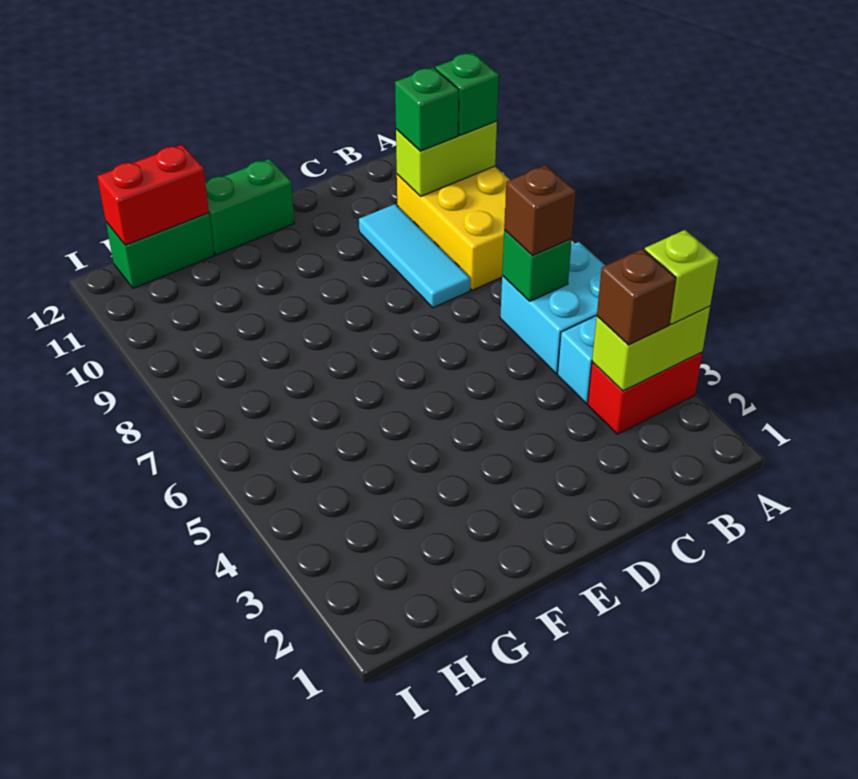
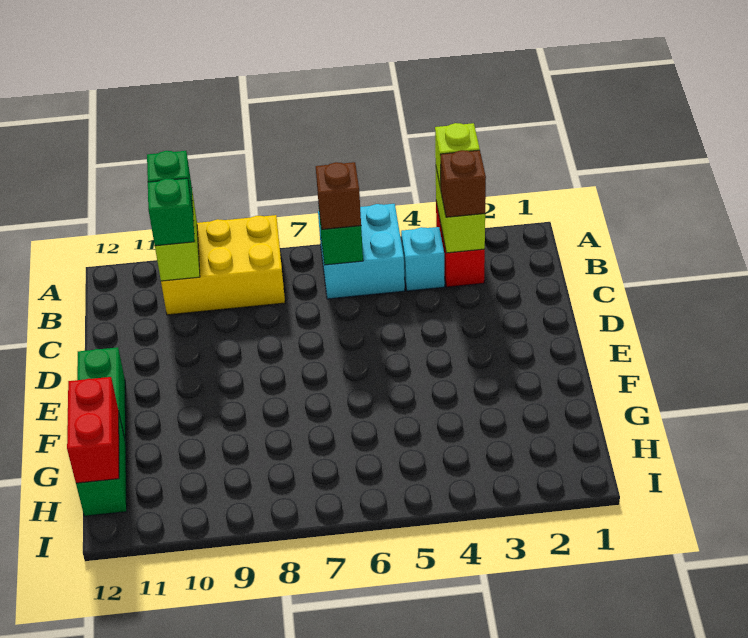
cyan tile C8:C10 level 1 -> none

